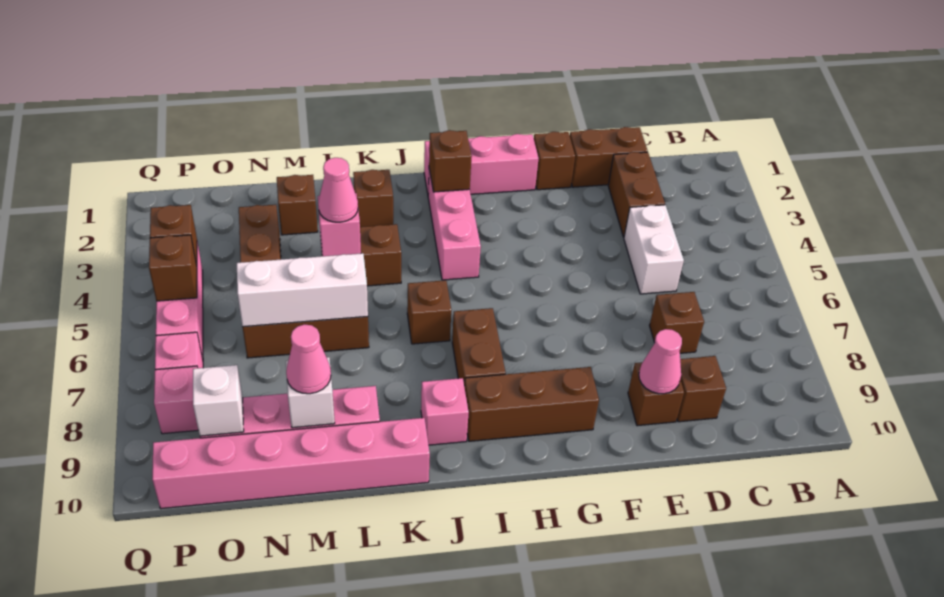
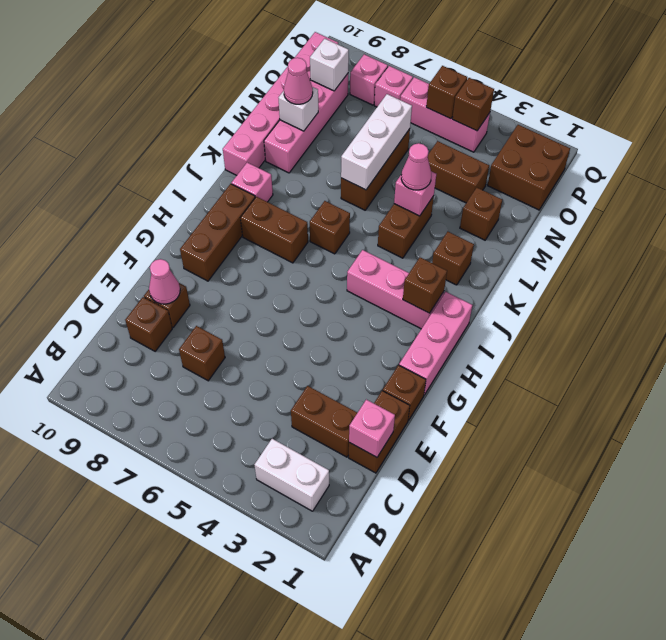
none -> pink brick D1 level 2
white brick D4:D5 level 1 -> white brick B2:B3 level 1
none -> brown brick O1:P2 level 1

